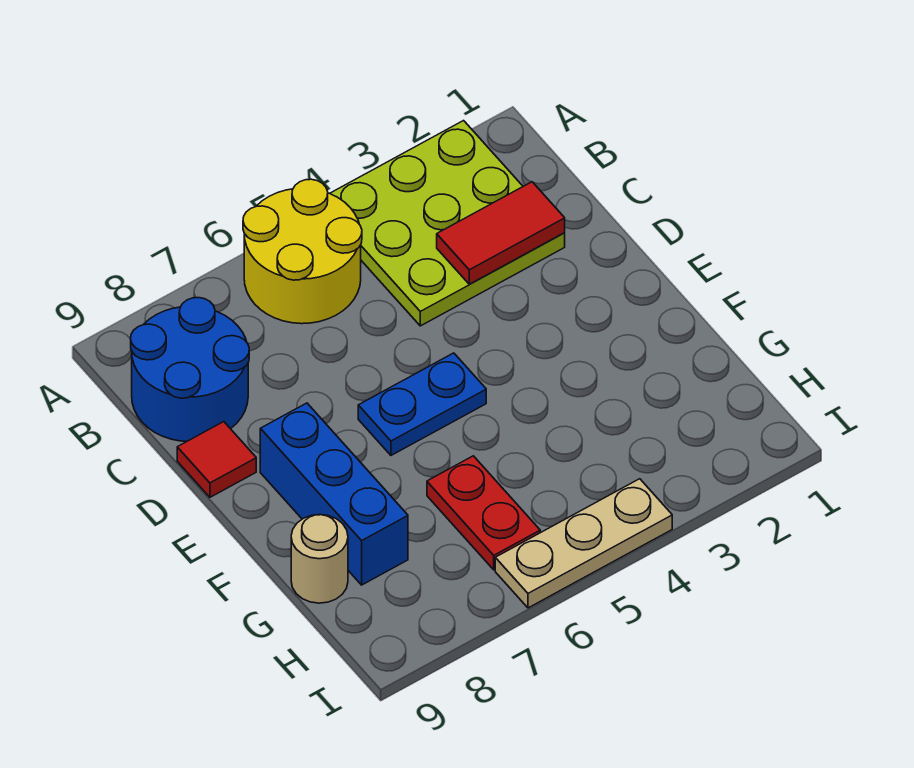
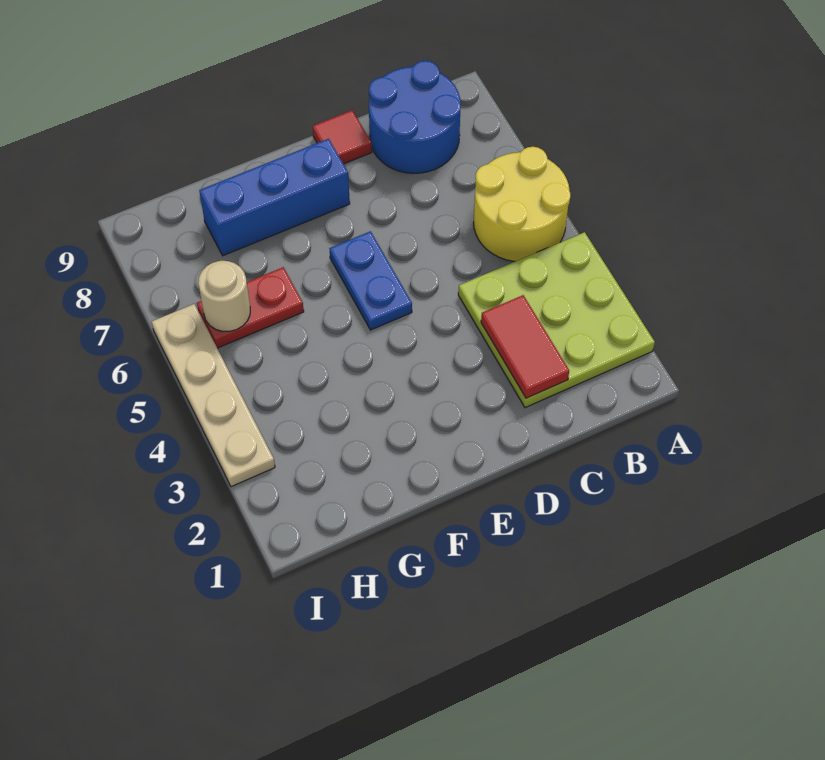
tan round brick G9 level 1 -> tan round brick H6 level 2
tan plate I4:I6 level 1 -> tan plate I3:I6 level 1

